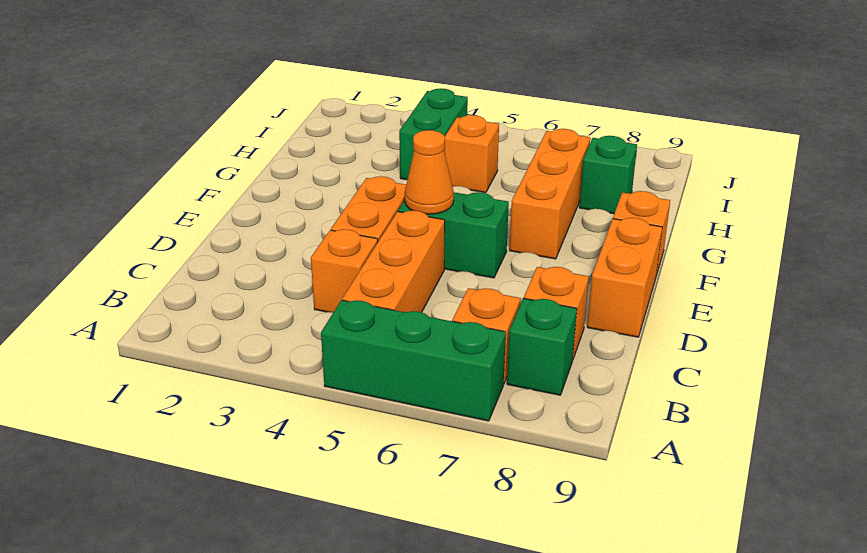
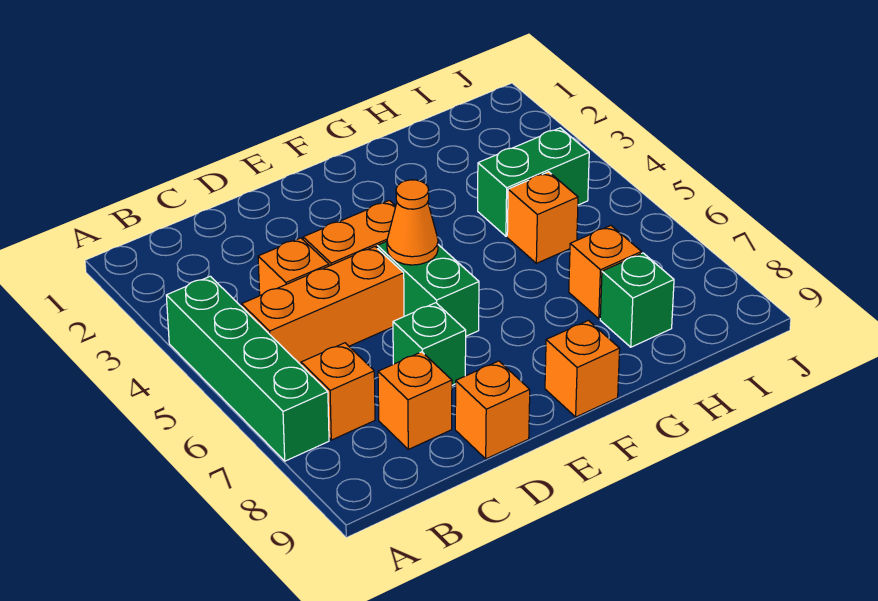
green brick A5:A7 level 1 -> green brick A4:A7 level 1
green brick B8 level 1 -> green brick D7 level 1
orange brick D9:E9 level 1 -> orange brick D9 level 1
orange brick F7:H7 level 1 -> orange brick H7 level 1

